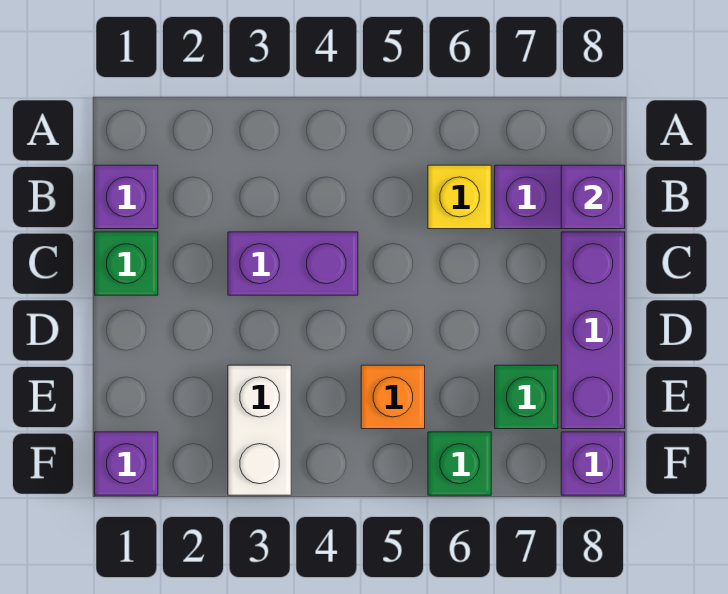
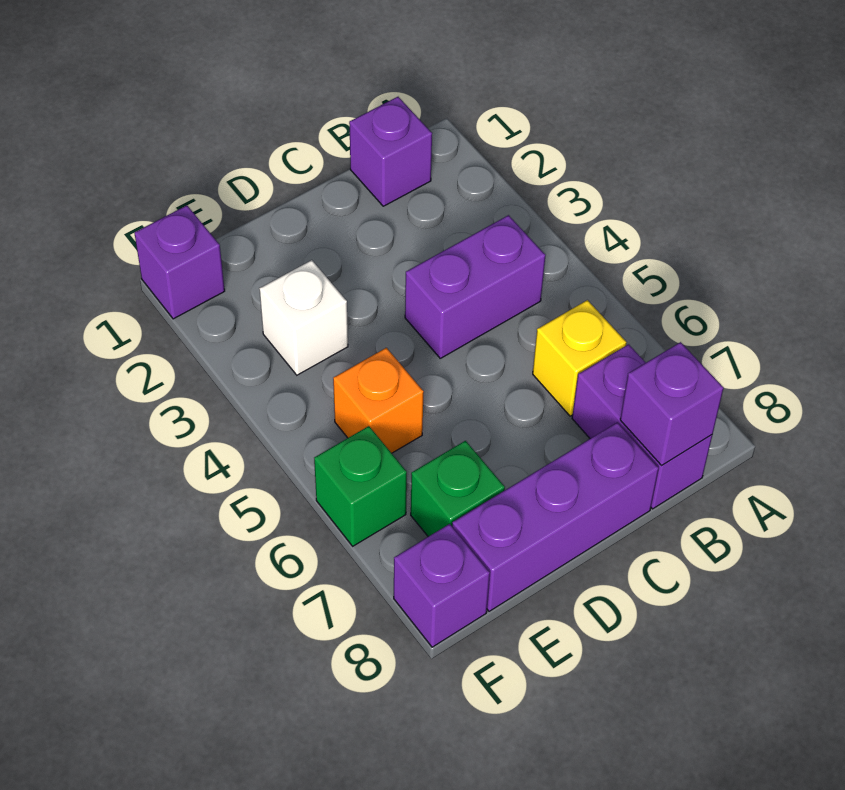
green brick C1 level 1 -> none
purple brick C3:C4 level 1 -> purple brick B4:C4 level 1
white brick E3:F3 level 1 -> white brick E3 level 1

